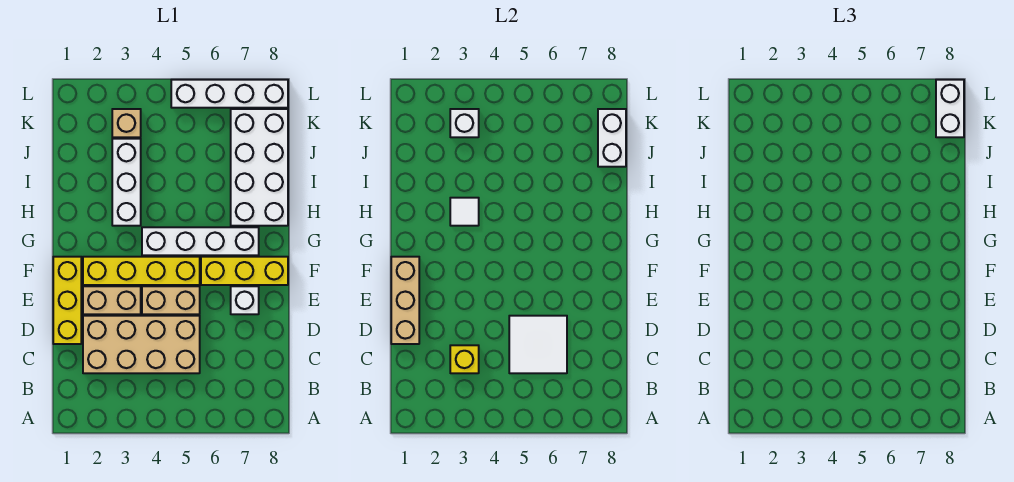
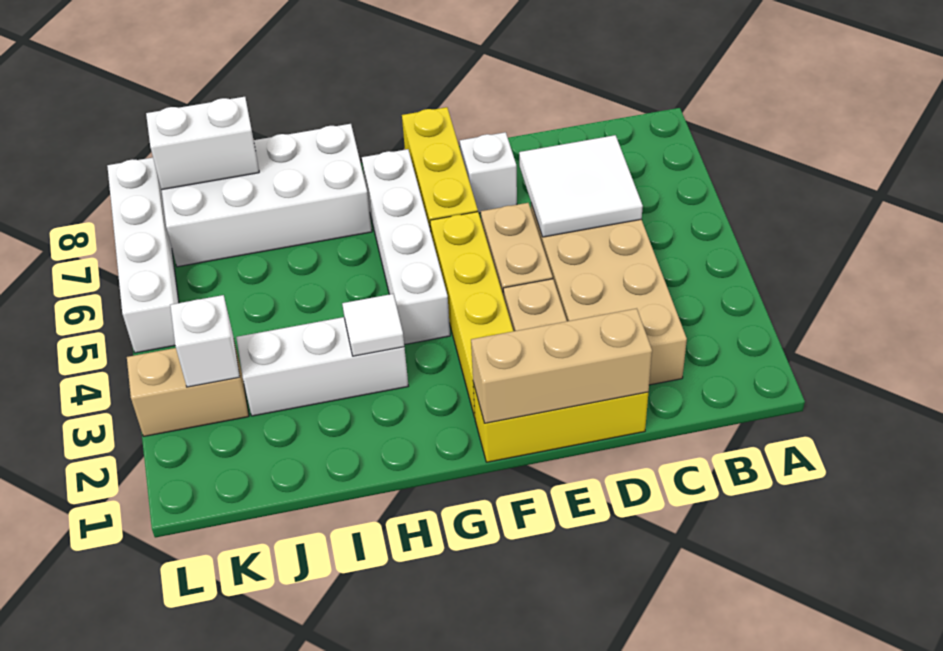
yellow brick C3 level 2 -> none
tan brick K3 level 1 -> tan brick K3:L3 level 1
white brick K8:L8 level 3 -> none

